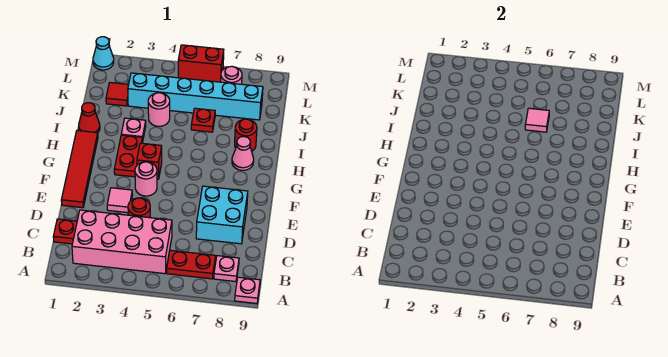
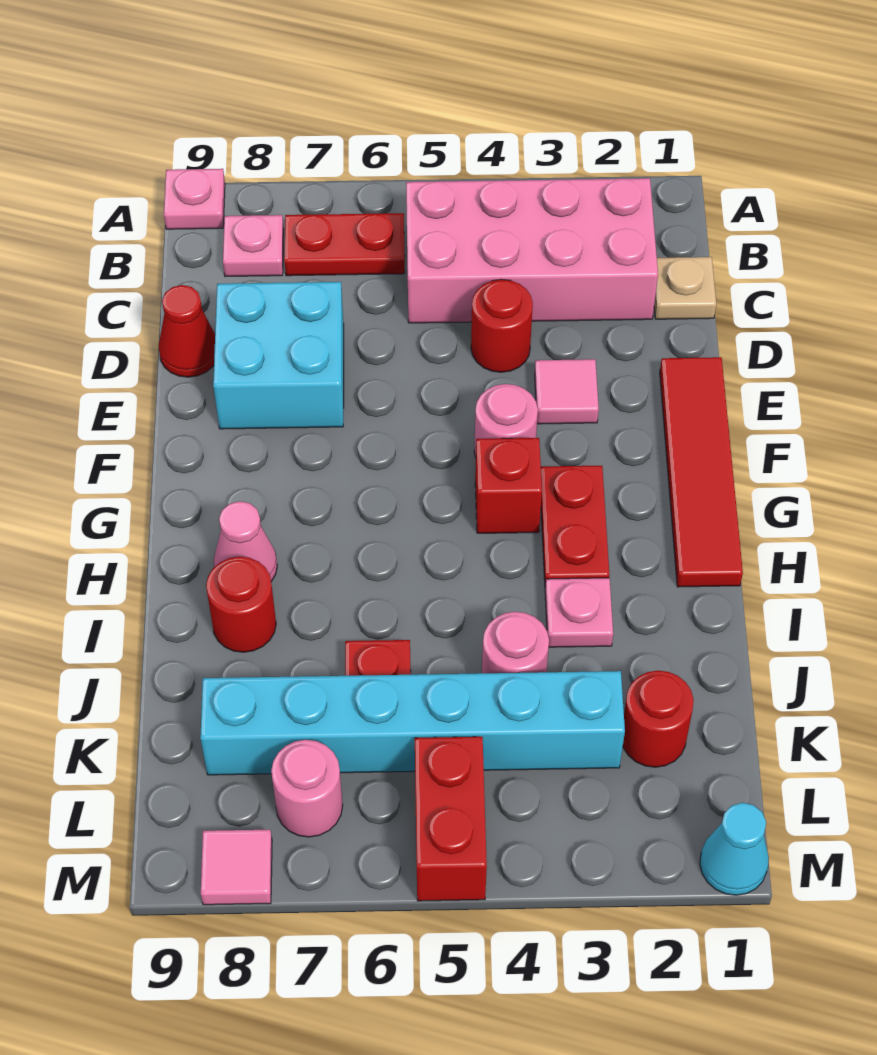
red plate C1 level 1 -> tan plate C1 level 1
red cone I1 level 1 -> red cone D9 level 1
pink tile J6 level 2 -> pink tile M8 level 1
red tile K2 level 1 -> red round brick K2 level 1
red brick M5:M6 level 1 -> red brick L5:M5 level 1

